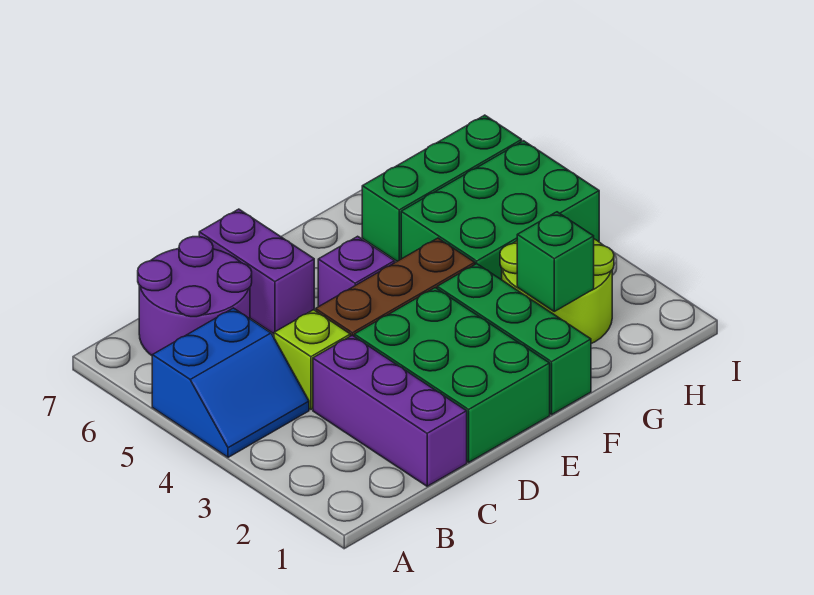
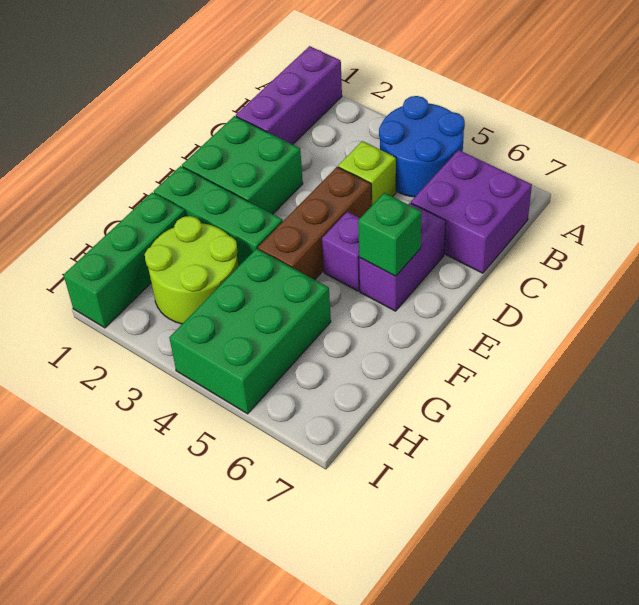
blue slope A4:B5 level 1 top 5 -> blue round brick A4:B5 level 1
purple round brick B6:C7 level 1 -> purple brick B6:C7 level 1
purple brick C1:C3 level 1 -> purple brick A1:C1 level 1
green brick D1:E3 level 1 -> green brick D1:E2 level 1
purple brick D6:D7 level 1 -> purple brick D6:E6 level 1
green brick G2 level 2 -> green brick E6 level 2
green brick G6:I6 level 1 -> green brick G1:I1 level 1

